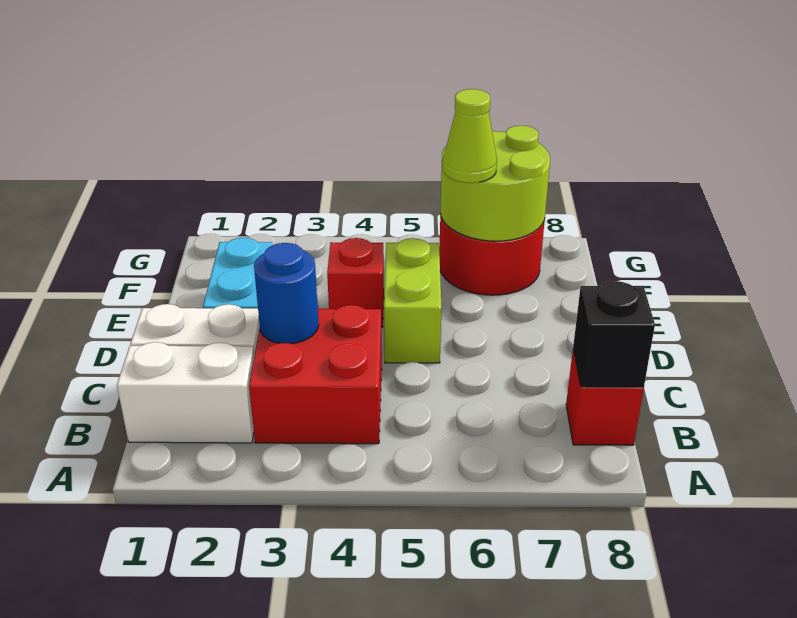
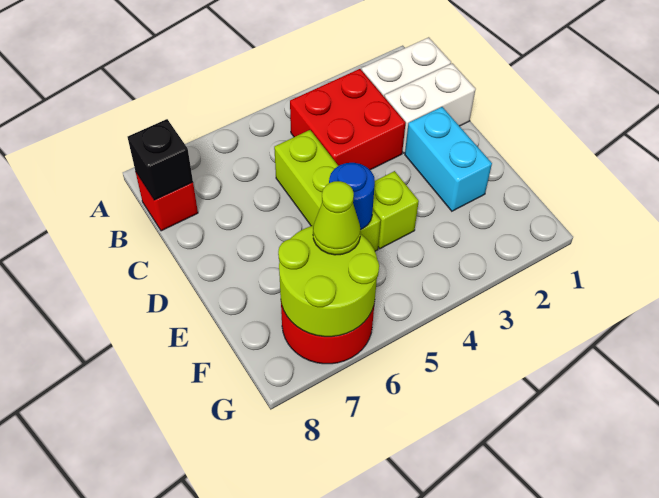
blue round brick C3 level 2 -> blue round brick E5 level 2
lime brick D5:E5 level 1 -> lime brick C5:E5 level 1
red brick E4 level 1 -> lime brick E4 level 1

